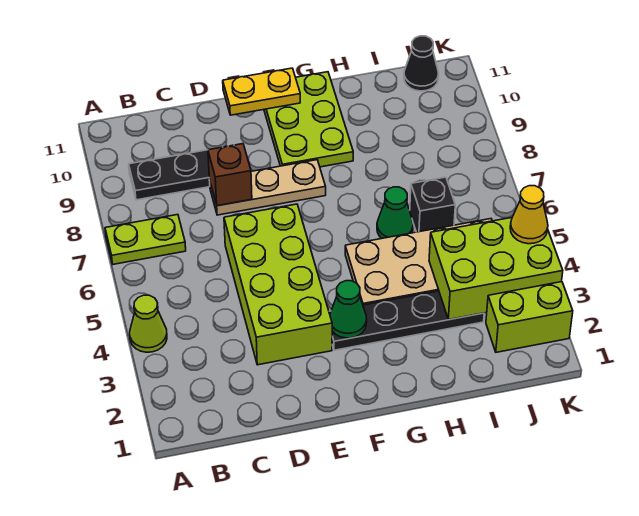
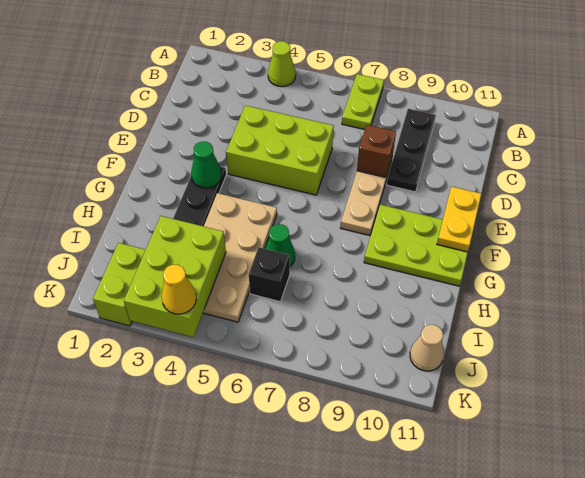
lime brick D3:E6 level 1 -> lime brick D4:E6 level 1
black cone J11 level 1 -> tan cone J11 level 1

